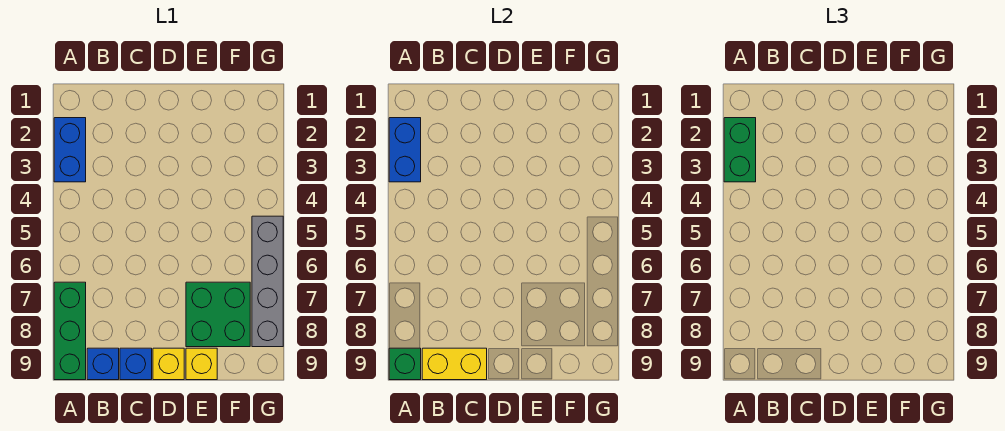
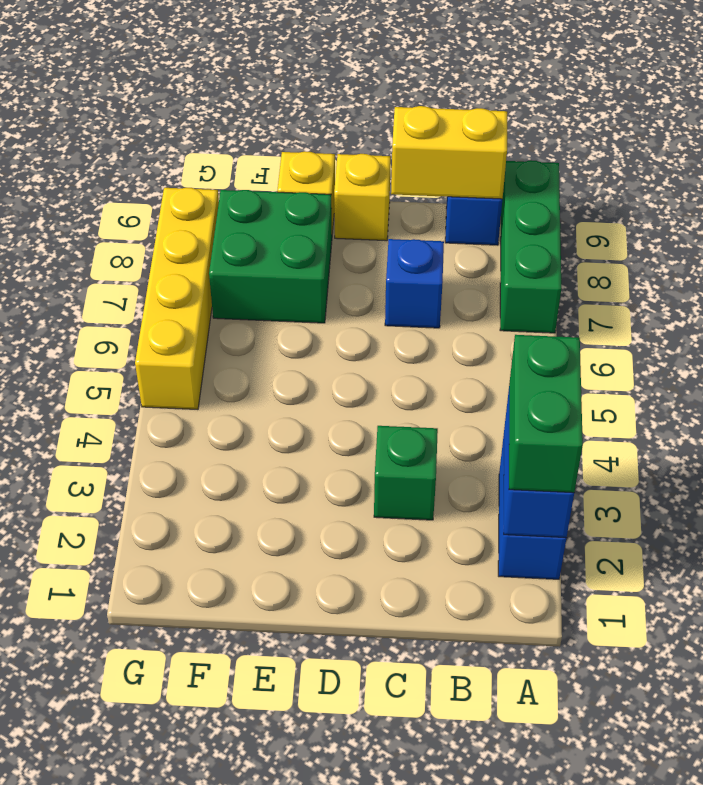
green brick A9 level 2 -> green brick C3 level 1
blue brick C9 level 1 -> blue brick C7 level 1
grey brick G5:G8 level 1 -> yellow brick G5:G8 level 1

